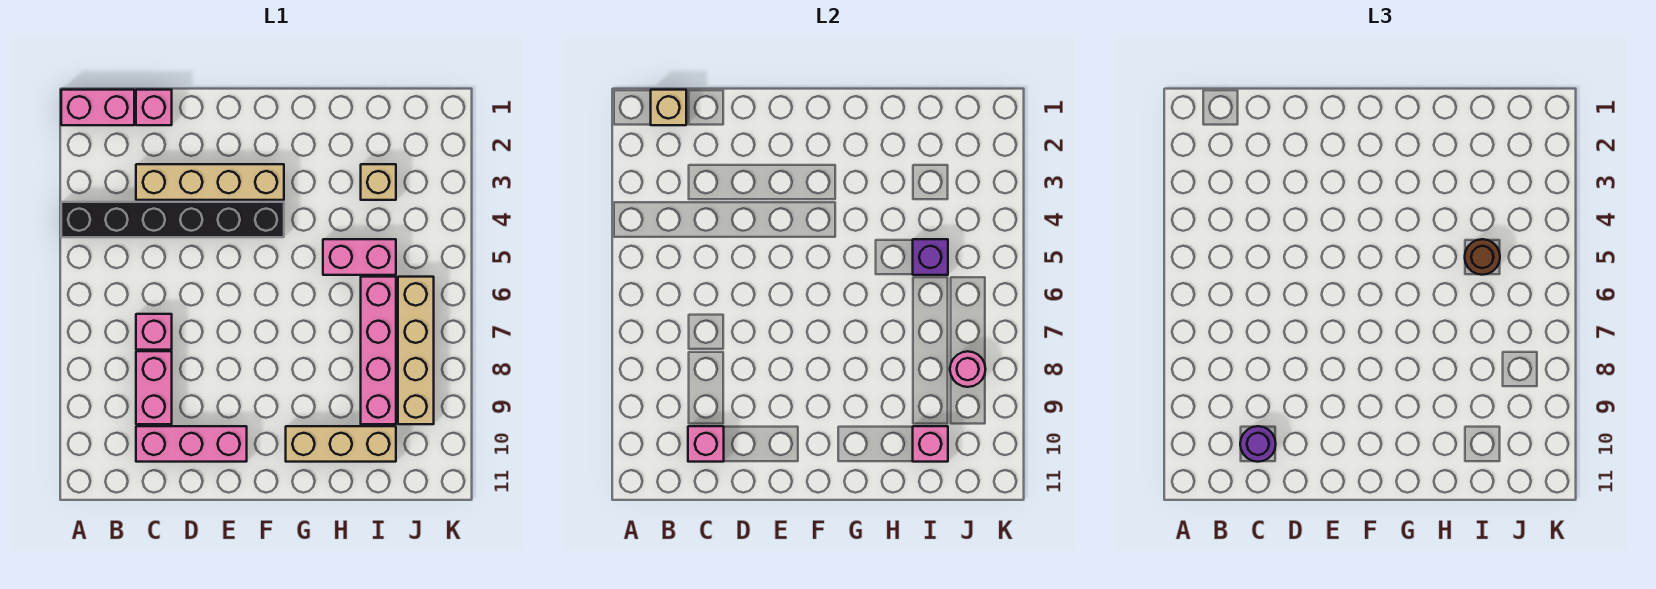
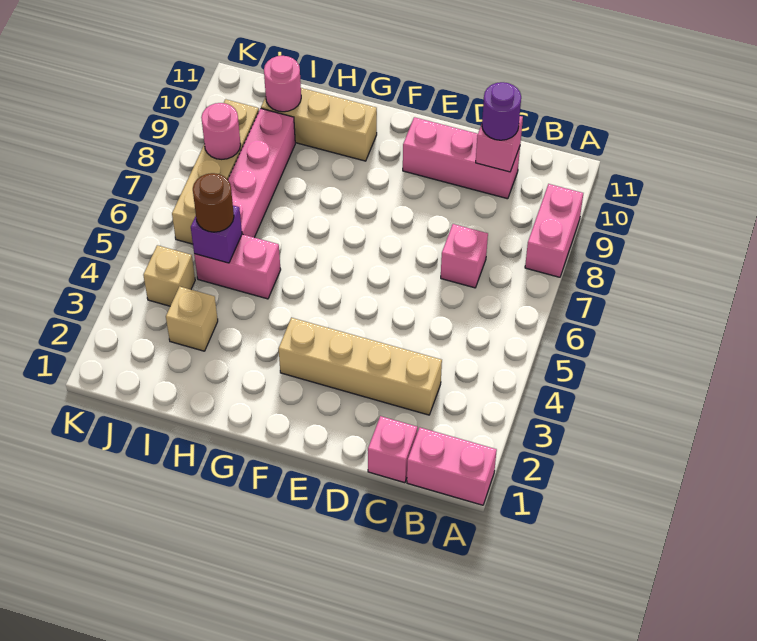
black brick A4:F4 level 1 -> none
tan brick B1 level 2 -> tan brick J4 level 1
pink brick C8:C9 level 1 -> pink brick A8:A9 level 1
pink brick I10 level 2 -> pink round brick I10 level 2

